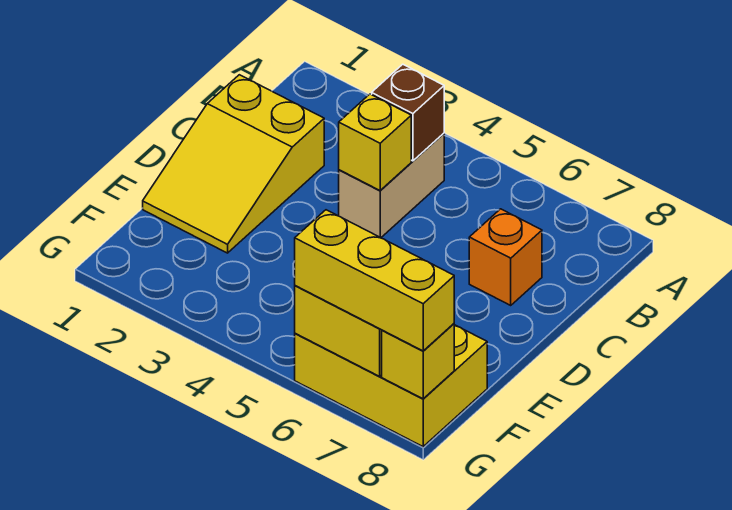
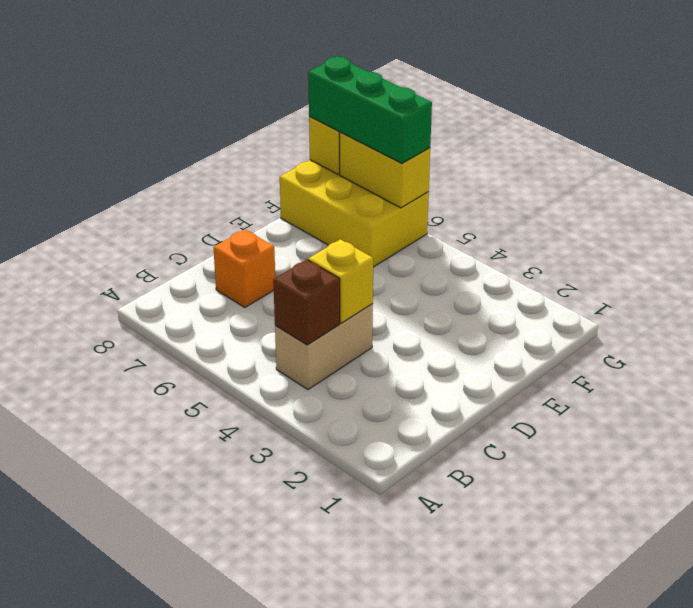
yellow slope C1:E2 level 1 top C -> none
yellow brick G6:G8 level 3 -> green brick G6:G8 level 3

